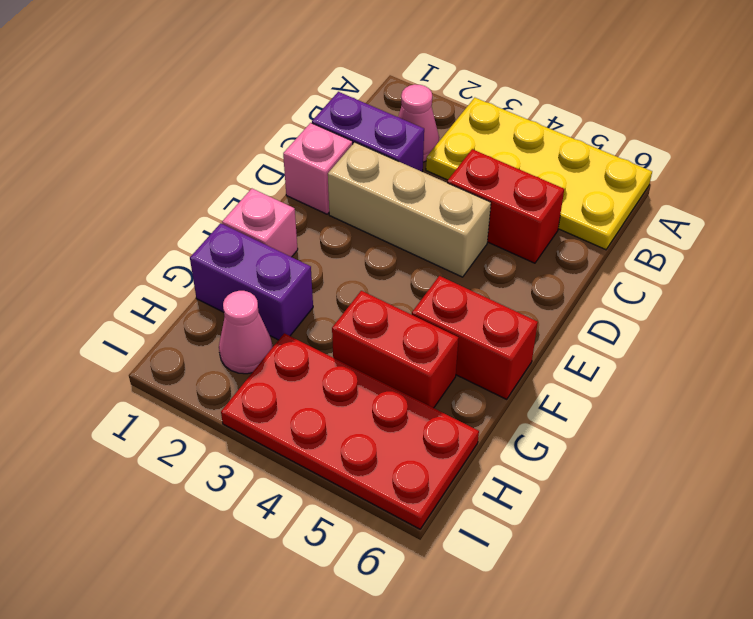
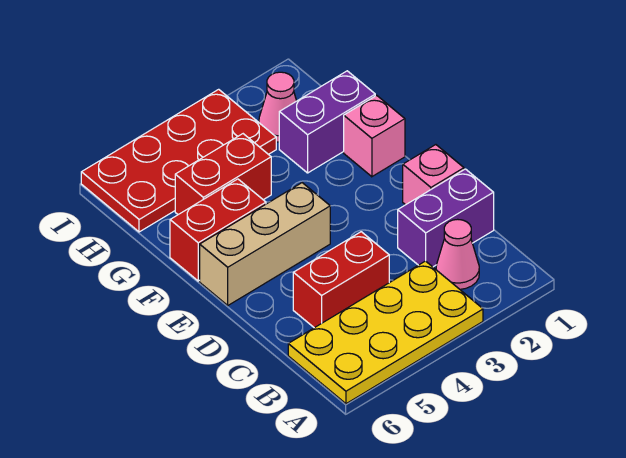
tan brick D2:D4 level 1 -> tan brick E4:E6 level 1

